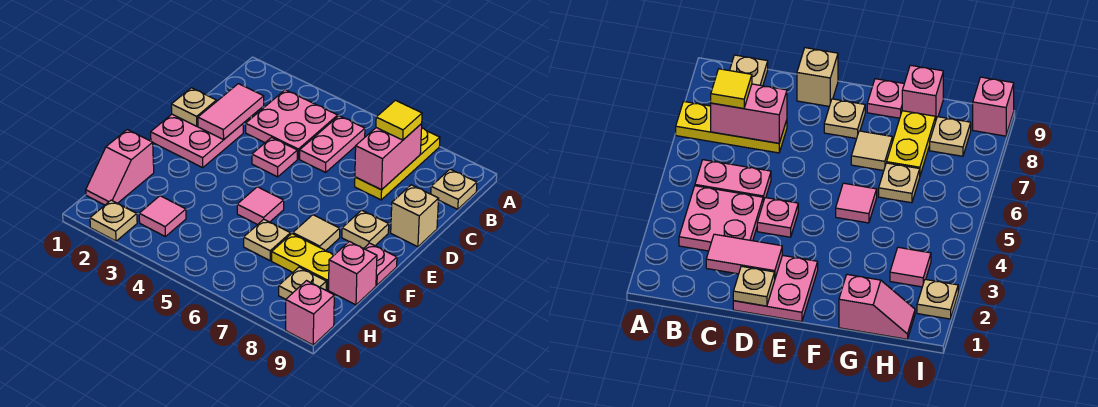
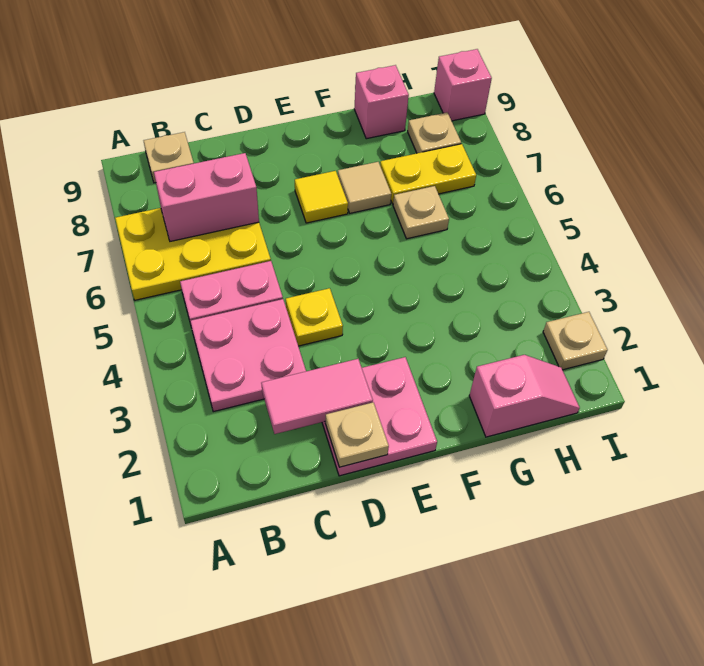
yellow plate A7:C7 level 1 -> yellow plate A6:C7 level 1
yellow tile B7 level 3 -> yellow tile E7 level 1
pink plate D4 level 1 -> yellow plate D4 level 1
tan brick D9 level 1 -> none
tan plate E8 level 1 -> none
pink tile F5 level 1 -> none
pink plate F9 level 1 -> none
yellow plate G7:G8 level 1 -> yellow plate G7:H7 level 1
pink tile H3 level 1 -> none

